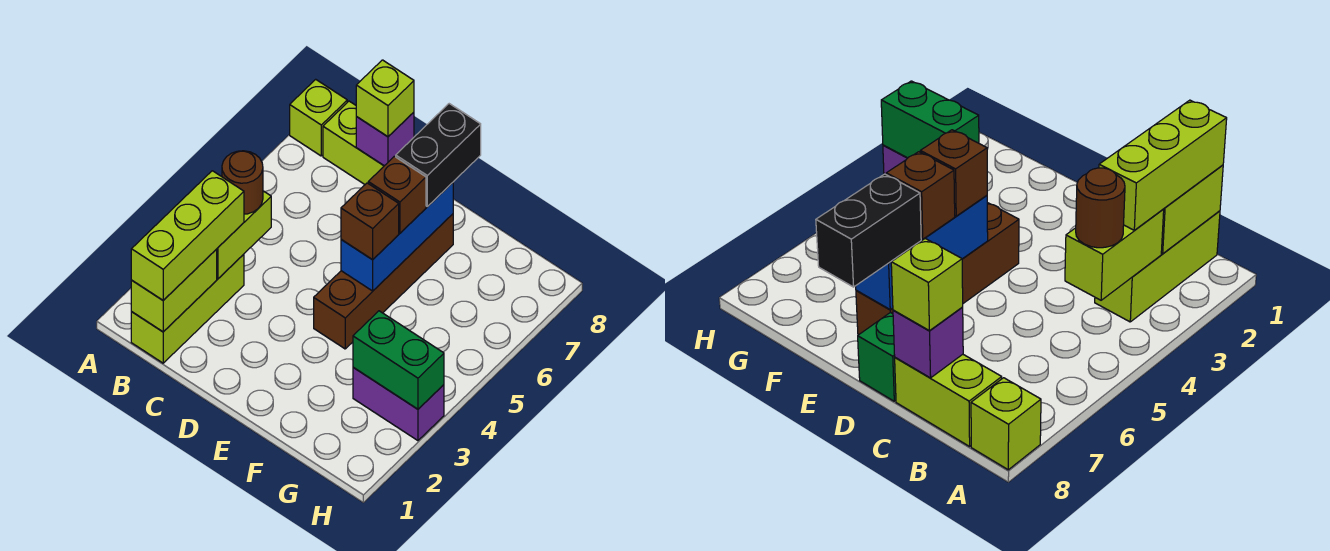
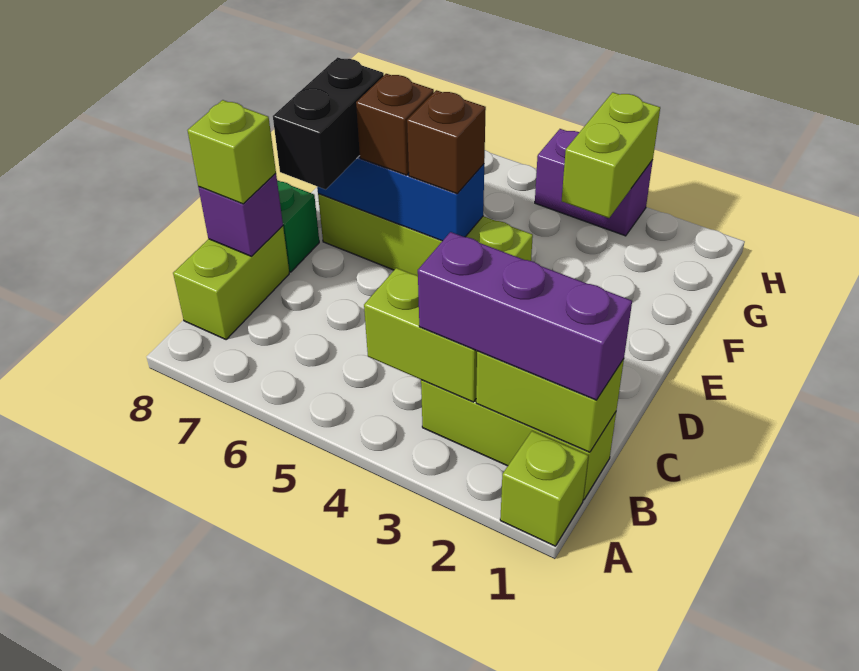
lime brick A8 level 1 -> lime brick A1 level 1
lime brick B1:B3 level 3 -> purple brick B1:B3 level 3
brown round brick B4 level 3 -> none
brown brick E4:E7 level 1 -> lime brick E4:E7 level 1
black brick E7:E8 level 3 -> black brick D7:E7 level 3
purple brick G3:H3 level 1 -> purple brick H3:H4 level 1
green brick G3:H3 level 2 -> lime brick G3:H3 level 2

